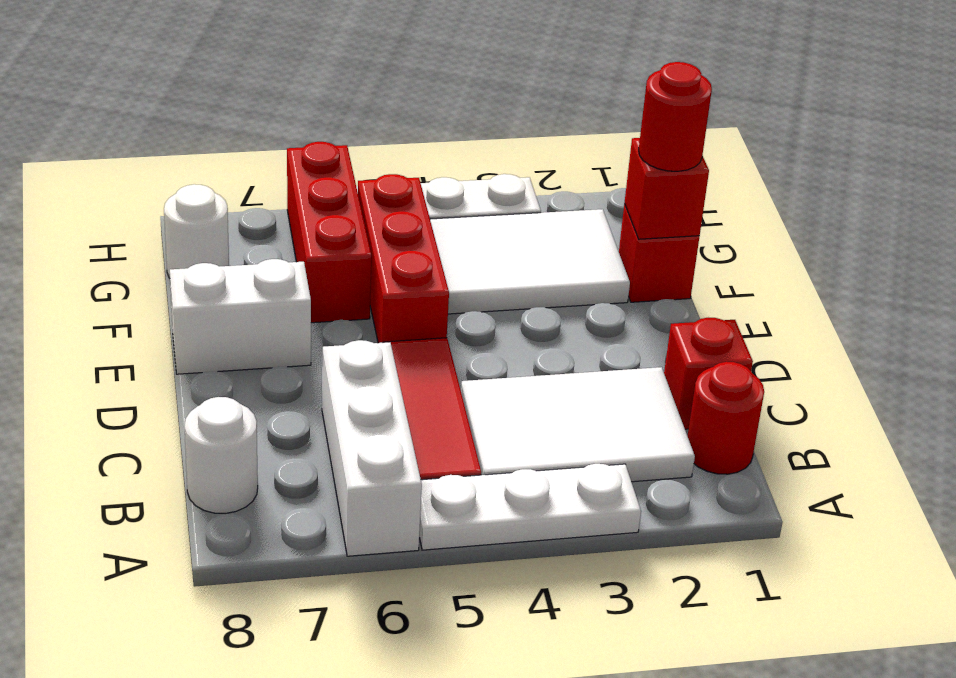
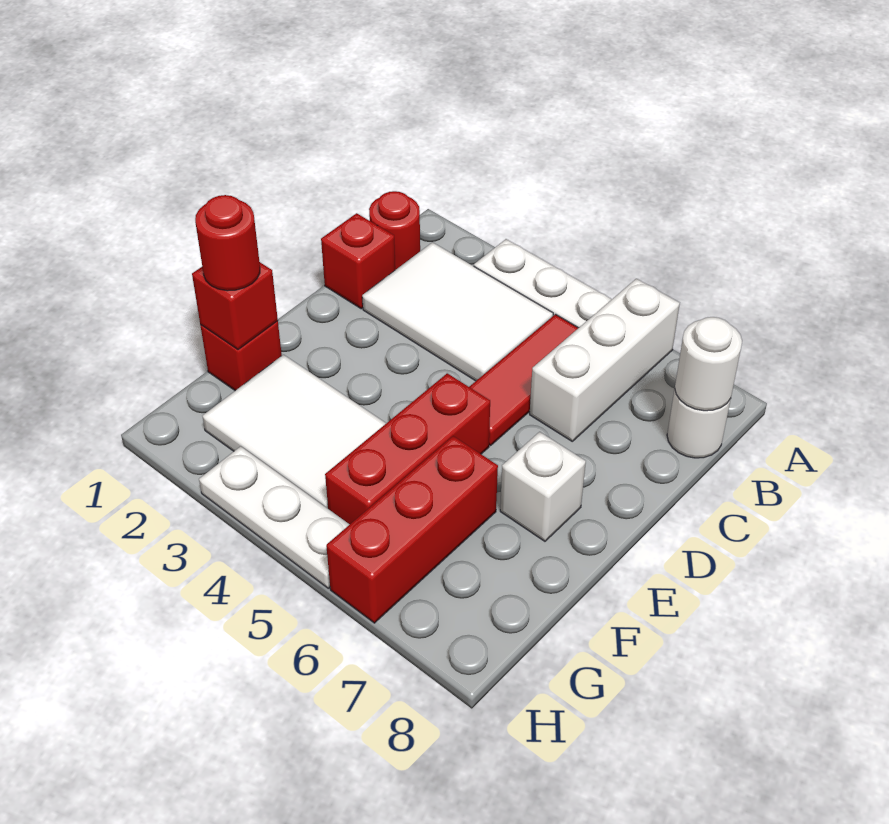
white brick E7:E8 level 1 -> white brick E7 level 1
white round brick G8 level 1 -> white round brick B8 level 2

